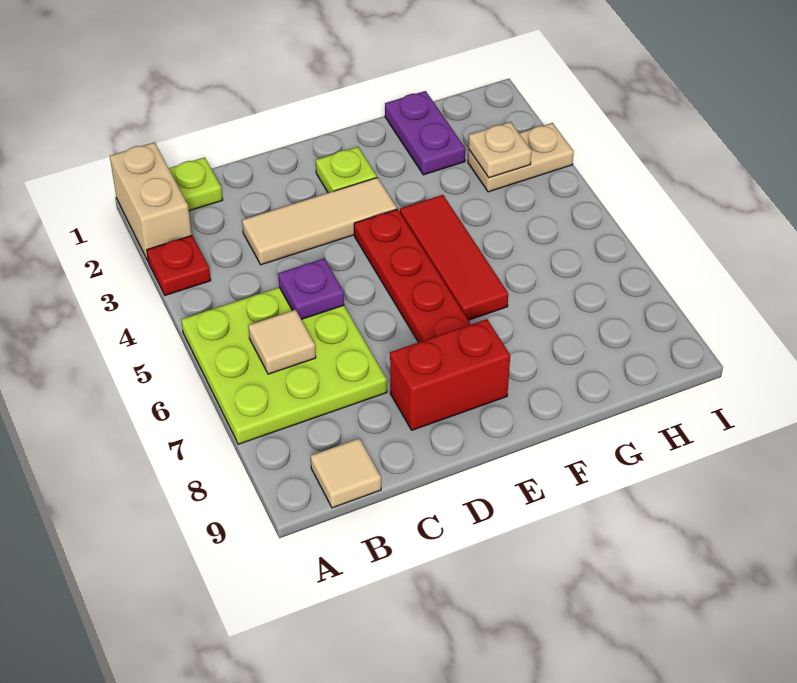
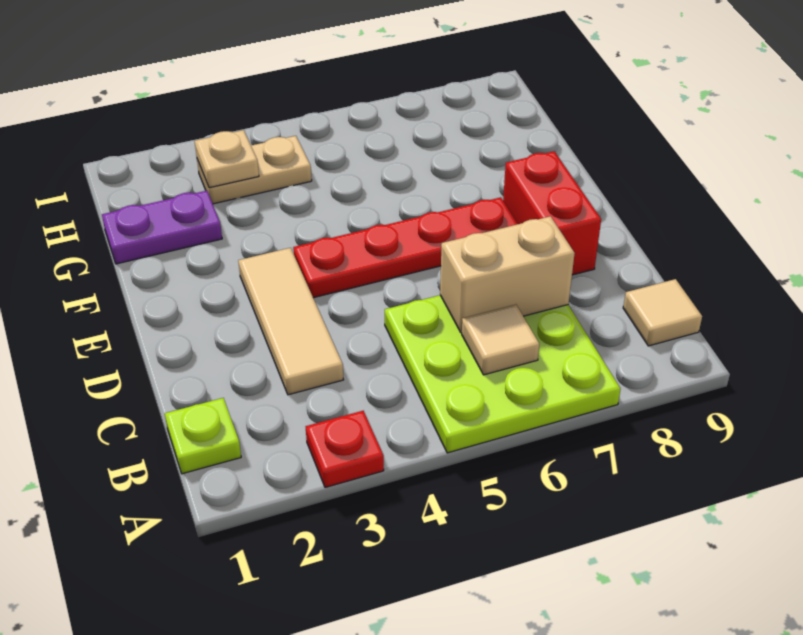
tan brick A1:A2 level 1 -> tan brick C6:C7 level 2
purple plate C5 level 2 -> none
lime plate E2 level 1 -> none
red tile F4:F6 level 1 -> none
tan plate H3:I3 level 1 -> tan plate H3:H4 level 1

